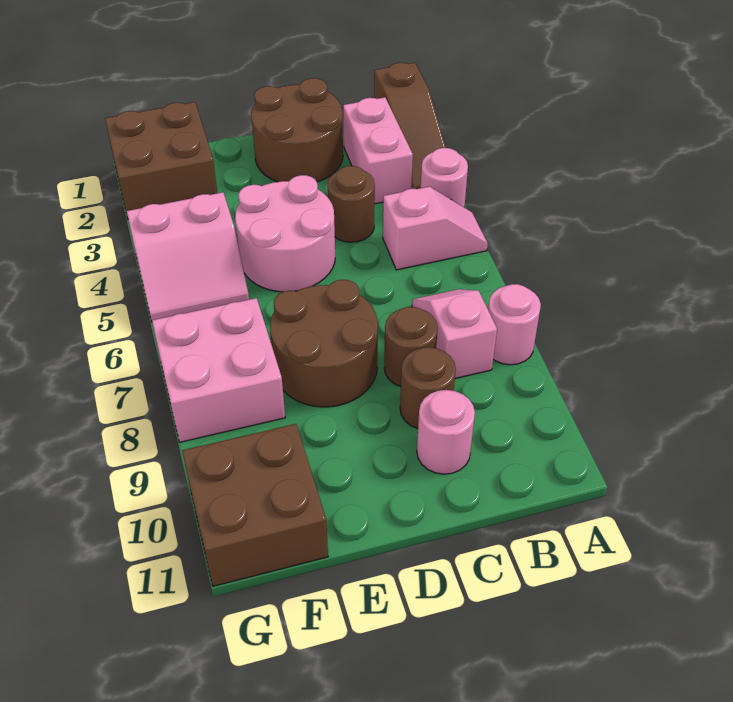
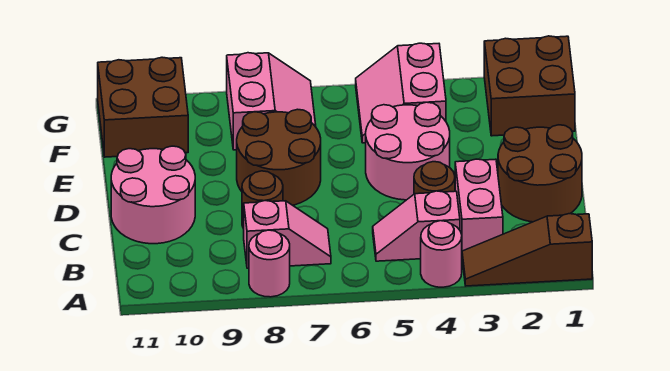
pink slope A5:B5 level 1 top B -> pink slope B4:B5 level 1 top 4
pink brick B2:B3 level 1 -> pink brick B3:C3 level 1
brown round brick C9 level 1 -> none
pink round brick C10 level 1 -> pink round brick C10:D11 level 1
pink brick F7:G8 level 1 -> pink slope F7:G8 level 1 top 8

